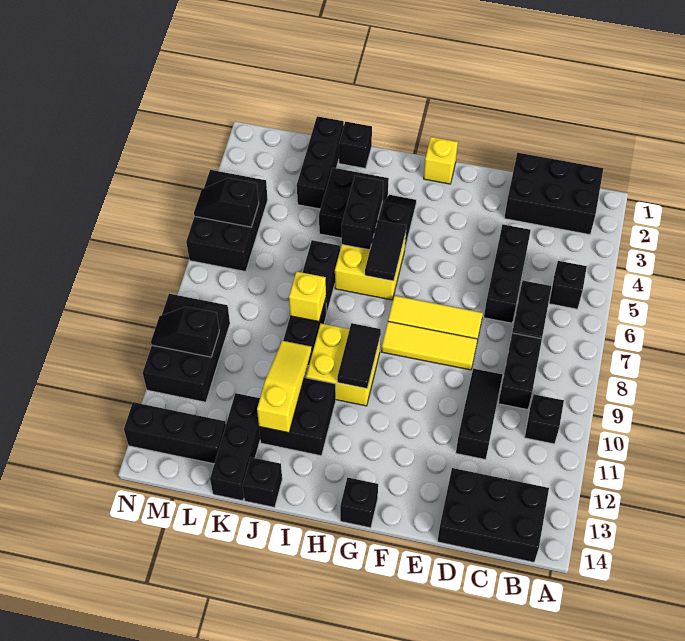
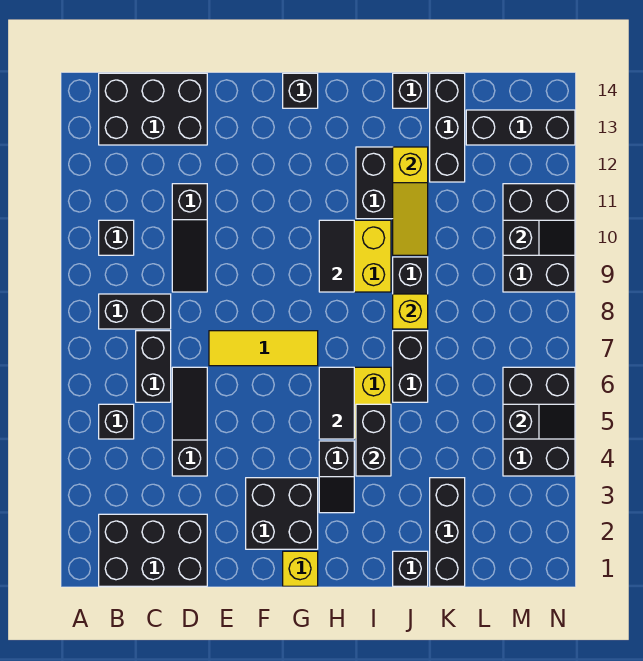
black brick C8:C9 level 1 -> black brick B8:C8 level 1
black brick D4:D6 level 1 -> black slope D4:D6 level 1 top 4
yellow tile E8:G8 level 1 -> none
black brick I3:J4 level 1 -> black brick F2:G3 level 1

